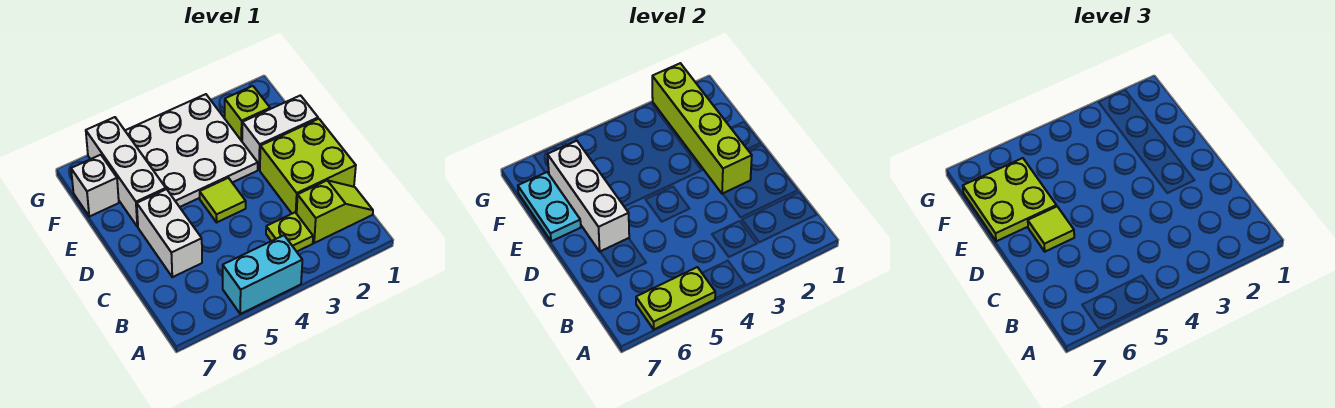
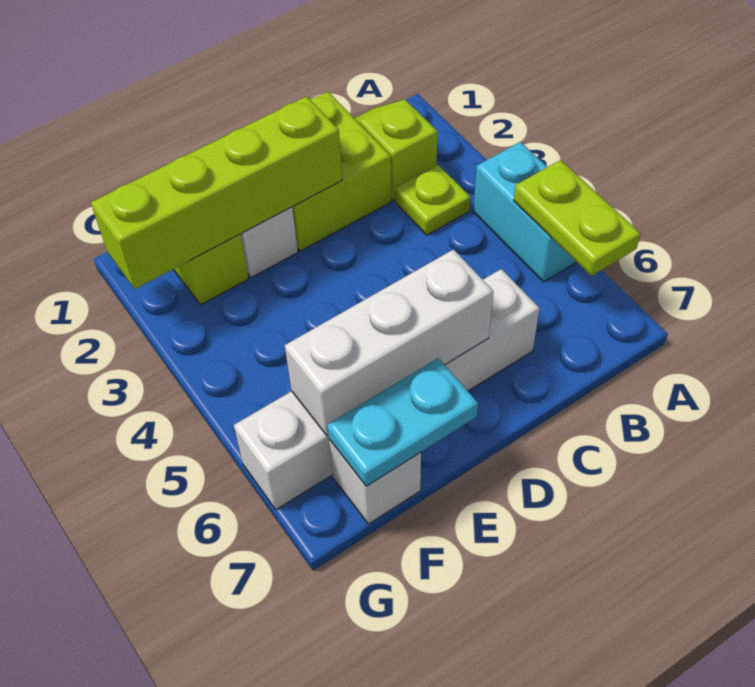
lime tile D4 level 1 -> none
lime tile D6 level 3 -> none
white plate E3:G5 level 1 -> none
lime plate E6:F7 level 3 -> none

